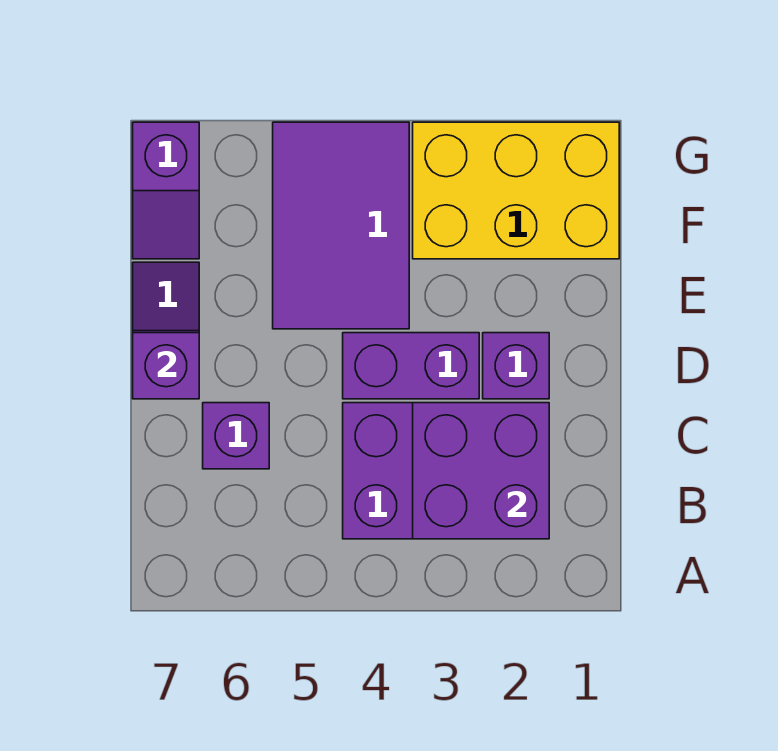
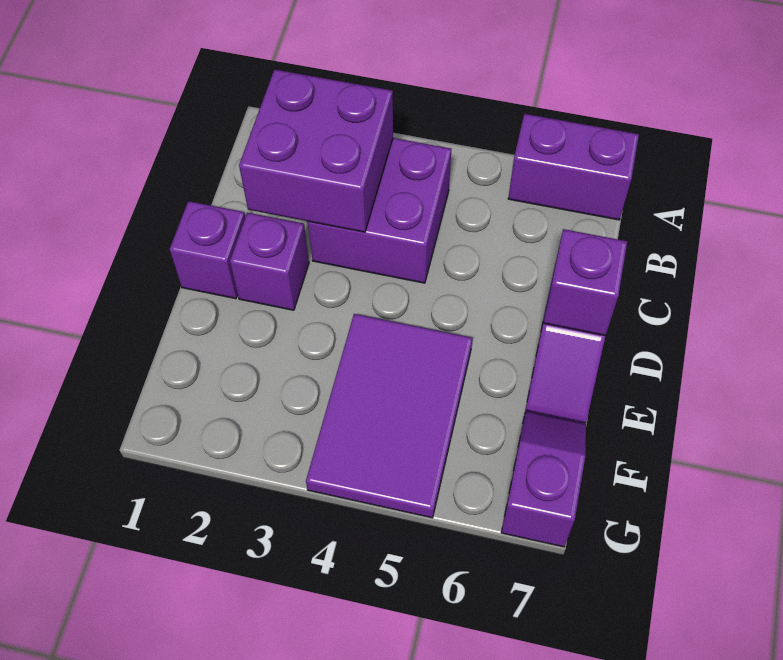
purple brick C6 level 1 -> purple brick D1 level 1
purple brick D3:D4 level 1 -> purple brick A6:A7 level 1
yellow brick F1:G3 level 1 -> none

